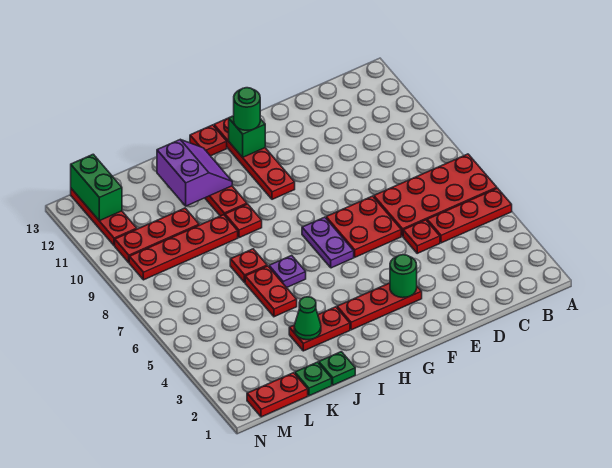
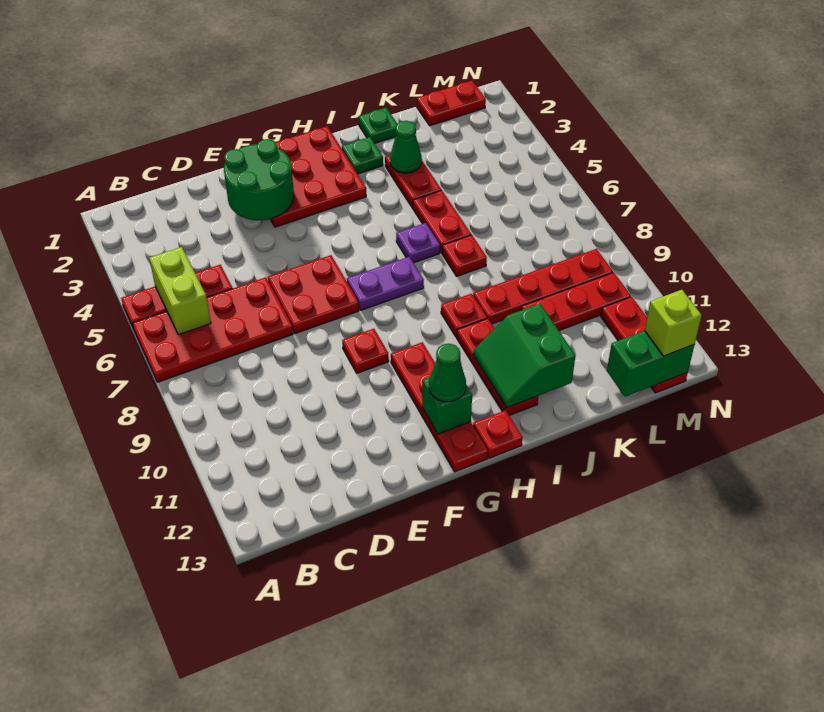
none -> lime brick B5:B6 level 2
red plate D5 level 1 -> red plate F9 level 1
red plate F3:H3 level 1 -> red plate F1:H3 level 1
green round brick F3 level 2 -> green round brick E2:F3 level 2
purple plate G6:G7 level 1 -> purple plate G7:H7 level 1
green round brick G12 level 3 -> green cone G12 level 3
red plate I3:J3 level 1 -> red plate J3:J4 level 1
purple slope I11:J12 level 2 top J -> green slope I11:J12 level 2 top J
green plate K1 level 1 -> green plate I2 level 1
green brick M12:M13 level 2 -> green brick L13:M13 level 2
none -> lime brick M13 level 3

